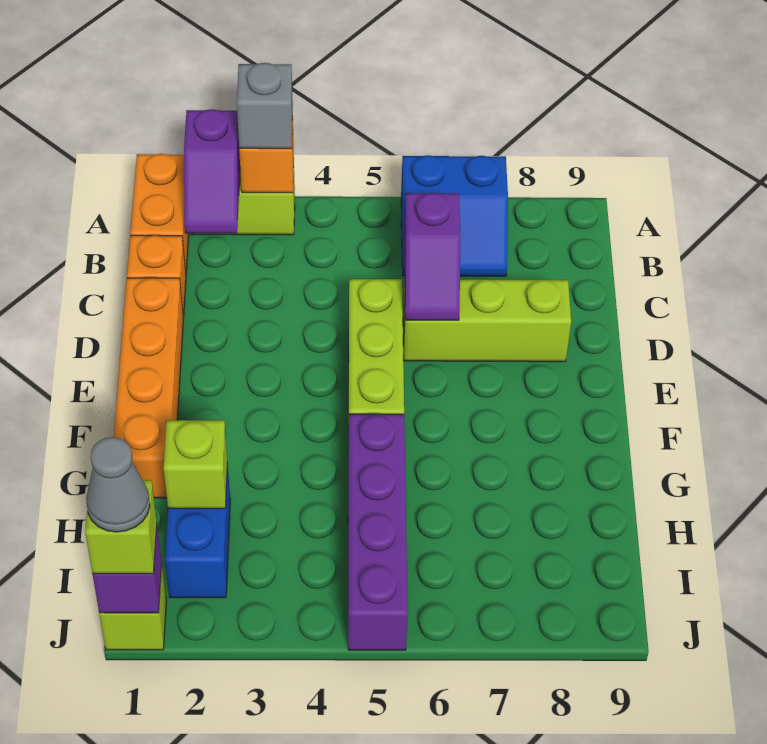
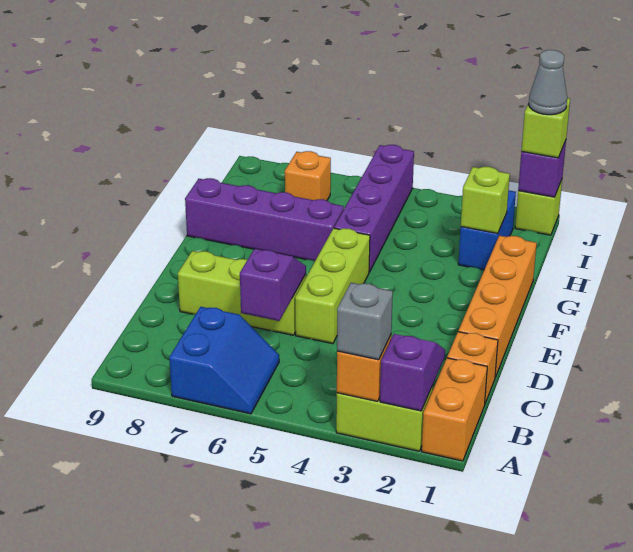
blue slope A6:B7 level 1 top A -> blue slope A6:B7 level 1 top 7
none -> purple brick G6:G9 level 1
none -> orange brick I7 level 1

